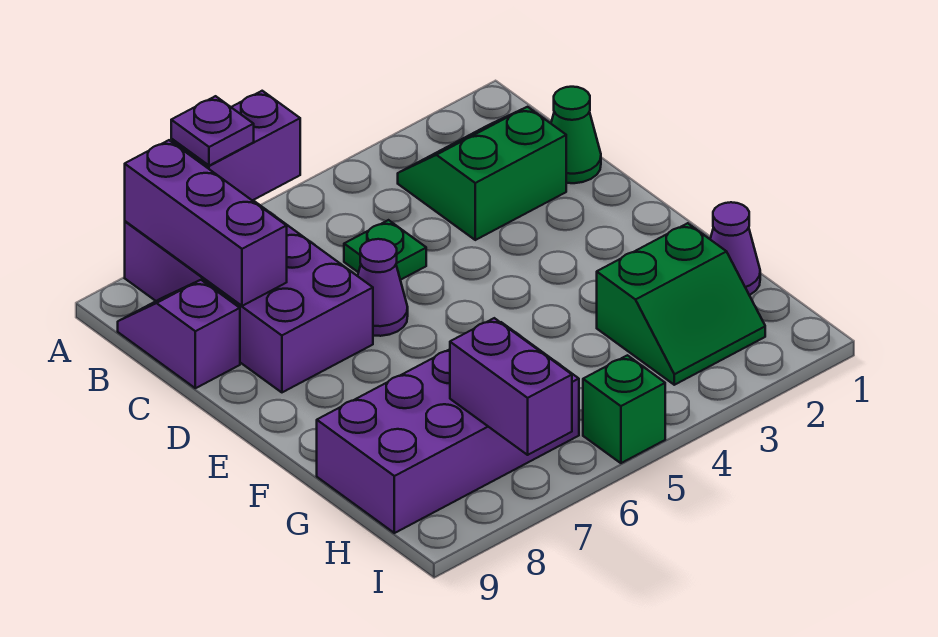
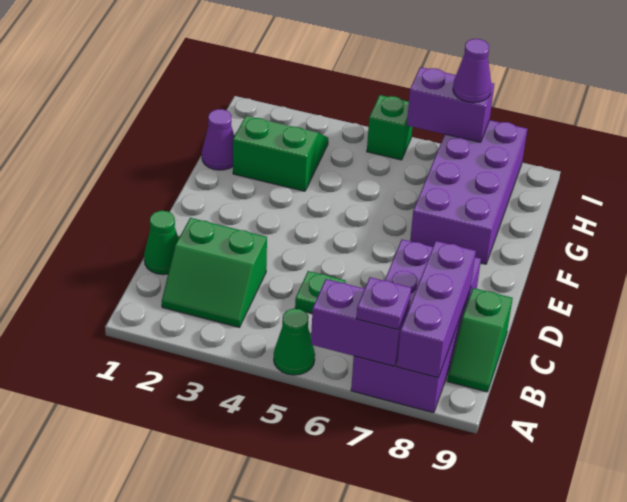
none -> green cone A5 level 1
purple slope B9:C9 level 1 top C -> green slope B9:C9 level 1 top C
purple cone D6 level 1 -> purple cone I7 level 3
purple brick G6:H9 level 1 -> purple brick F7:I8 level 1
purple brick H7:I7 level 2 -> purple brick I6:I7 level 2

